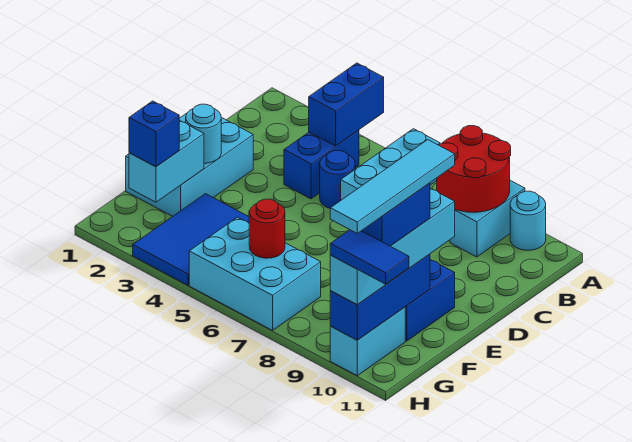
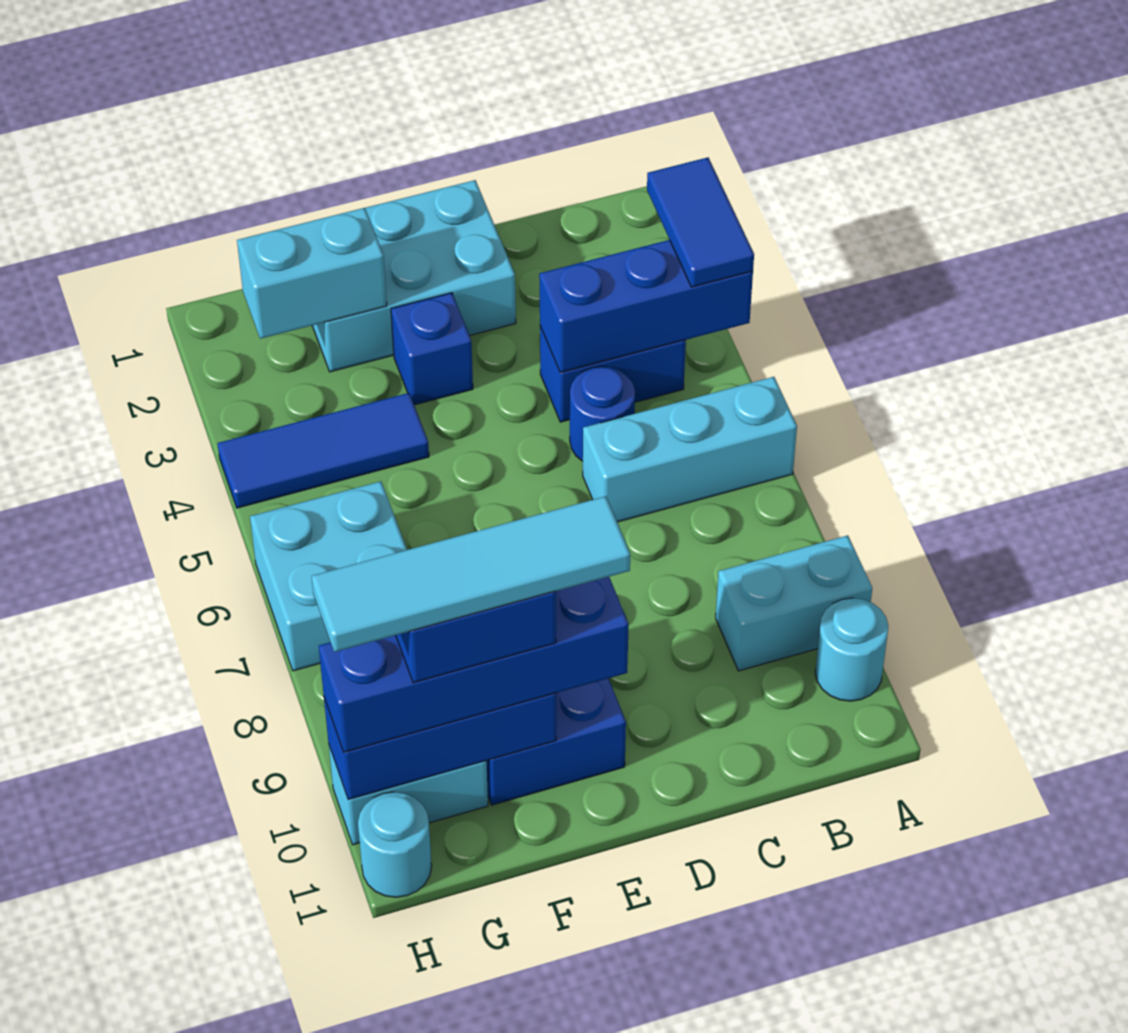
blue brick A4:B4 level 2 -> blue brick A4:C4 level 2
red round brick A8:B9 level 2 -> none
cyan round brick E2 level 2 -> cyan round brick H11 level 1
cyan brick E10:H10 level 3 -> blue brick E10:H10 level 3
blue tile F3:H4 level 1 -> blue tile F4:H4 level 1
blue brick G2 level 3 -> blue brick E3 level 1
cyan brick G5:H7 level 1 -> cyan brick G6:H7 level 1
red round brick G6 level 2 -> none
blue tile H10:H11 level 4 -> blue tile A3:A4 level 3

